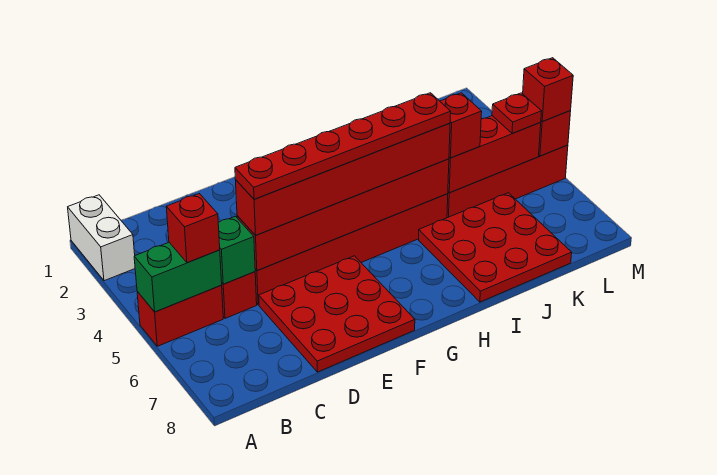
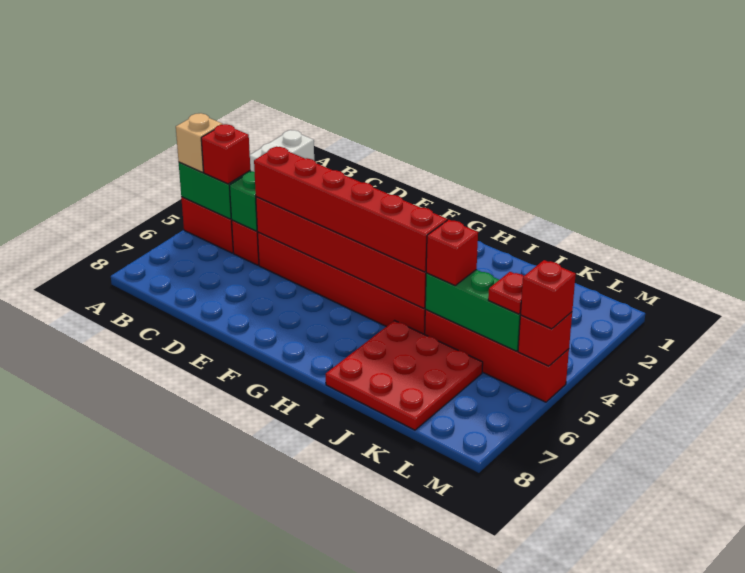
none -> tan brick A5 level 3
red plate D5:I5 level 4 -> none
red plate D6:F8 level 1 -> none
red brick J5:L5 level 2 -> green brick J5:L5 level 2

